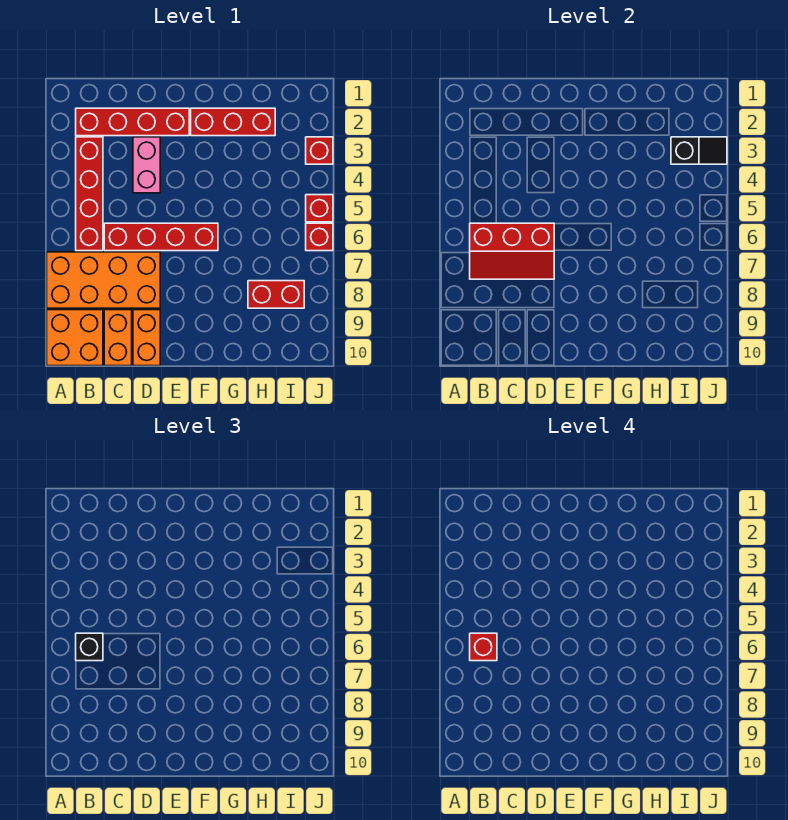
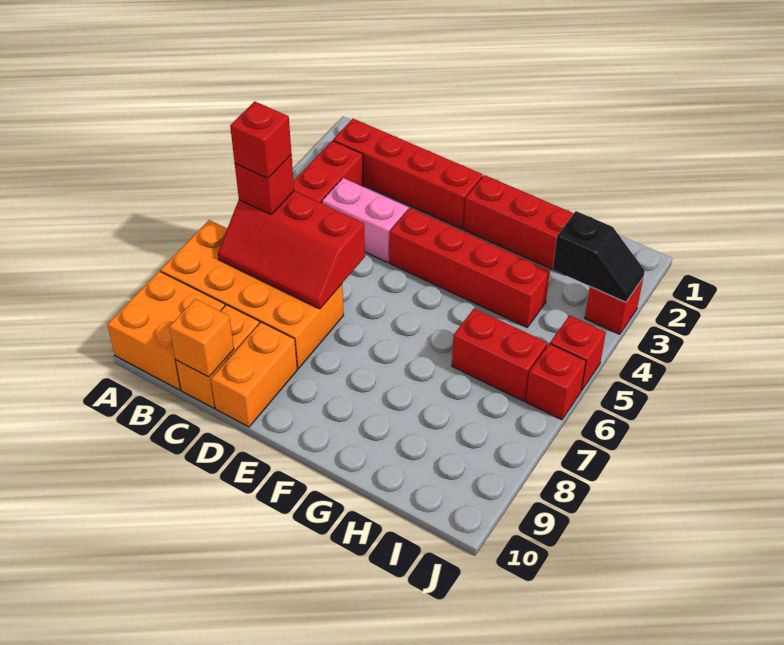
black brick B6 level 3 -> red brick B6 level 3
red brick C6:F6 level 1 -> red brick E4:H4 level 1
none -> orange brick C10 level 2
pink brick D3:D4 level 1 -> pink brick C4:D4 level 1
red brick H8:I8 level 1 -> red brick H6:I6 level 1

